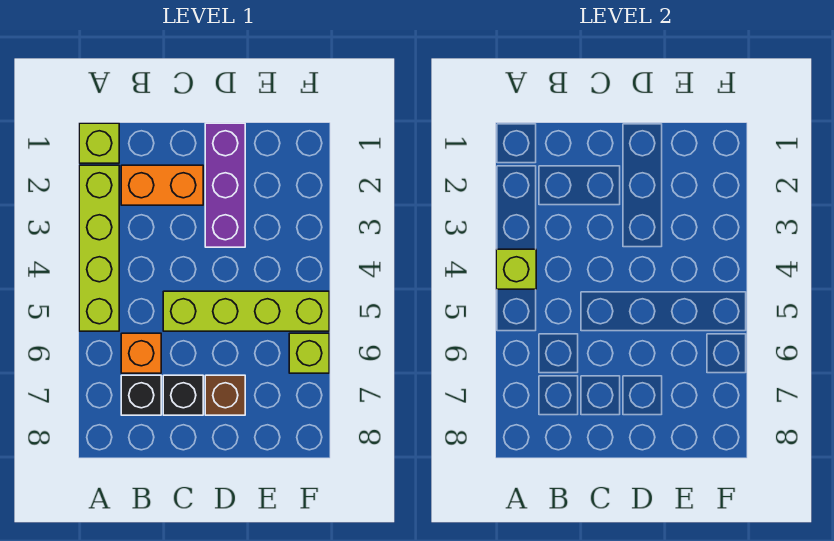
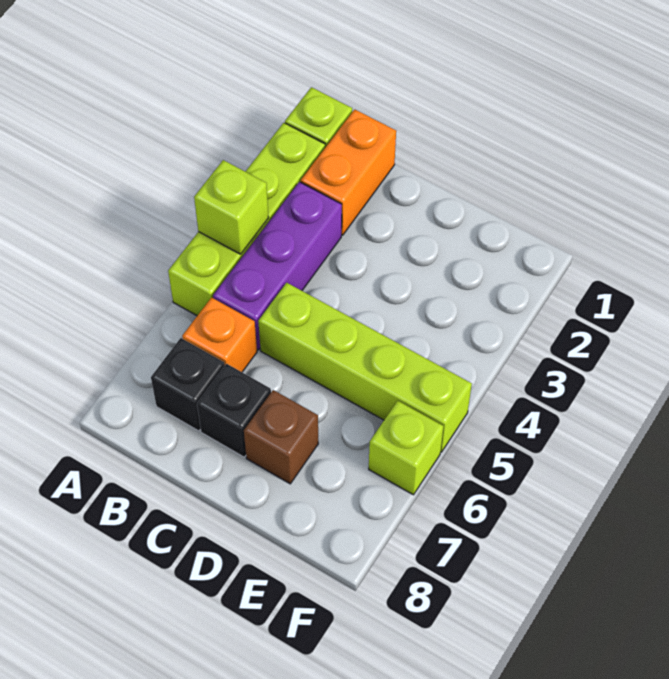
orange brick B2:C2 level 1 -> orange brick B1:B2 level 1
purple brick D1:D3 level 1 -> purple brick B3:B5 level 1

